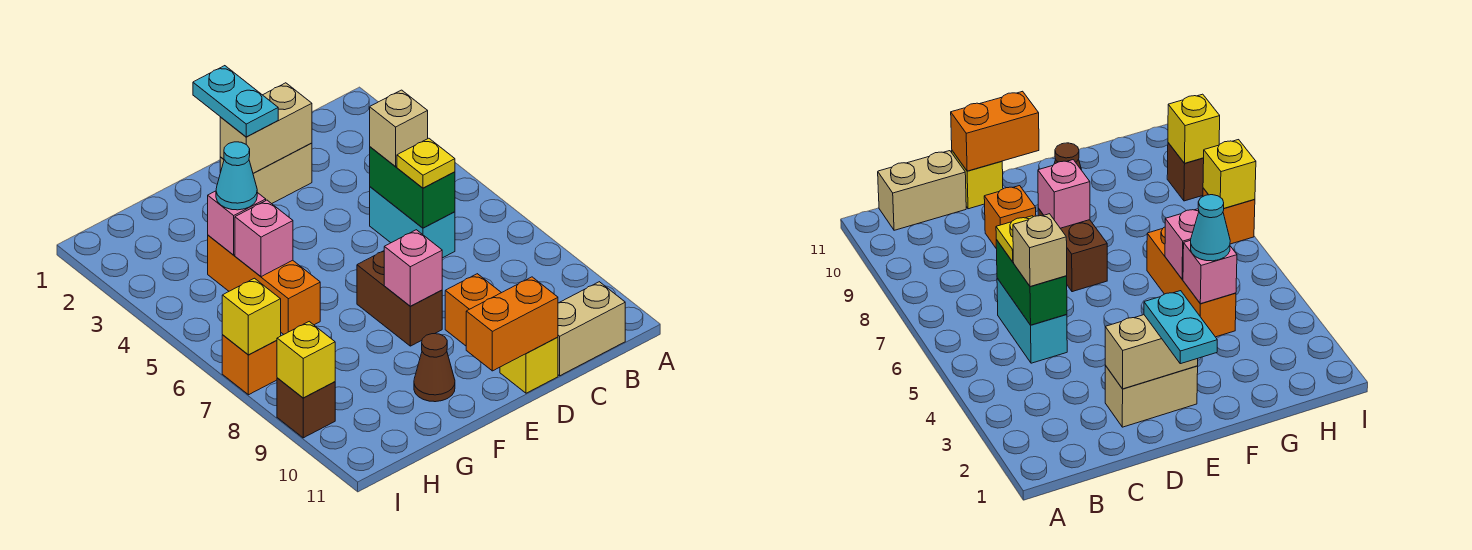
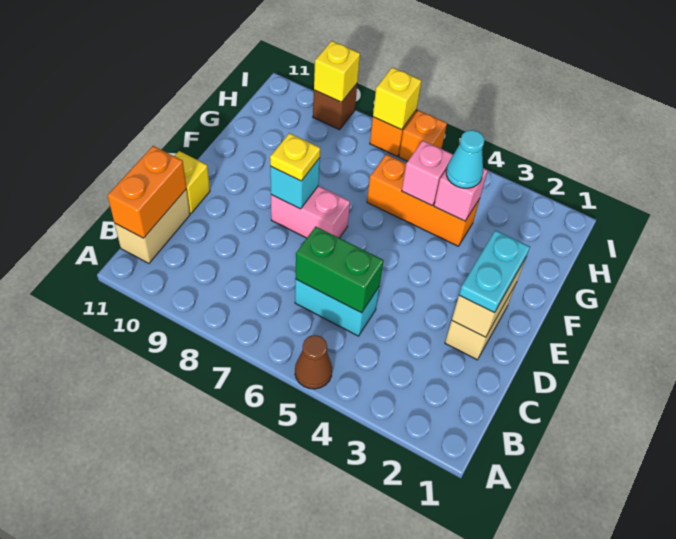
tan brick C5 level 3 -> none
yellow plate C6 level 3 -> yellow plate E8 level 3
orange brick D9 level 1 -> orange brick I6 level 1
orange brick D11:E11 level 2 -> orange brick B11:C11 level 2
cyan plate E1:E2 level 3 -> cyan plate D2:E2 level 3
brown brick E7:E8 level 1 -> pink brick E7:E8 level 1
pink brick E8 level 2 -> cyan brick E8 level 2
brown cone F10 level 1 -> brown cone A5 level 1

